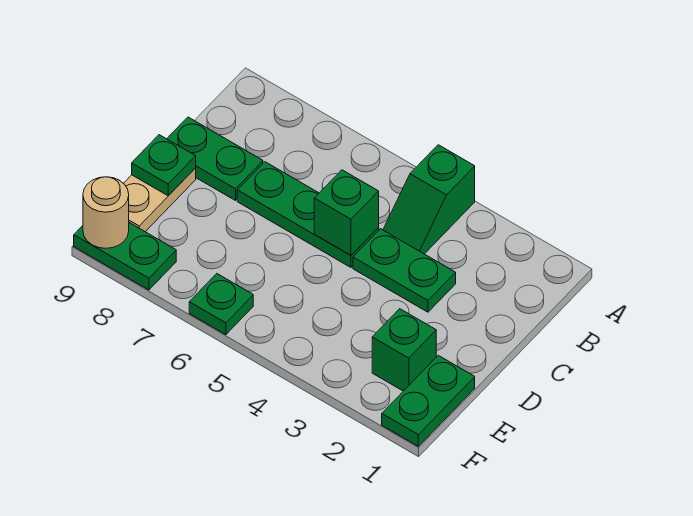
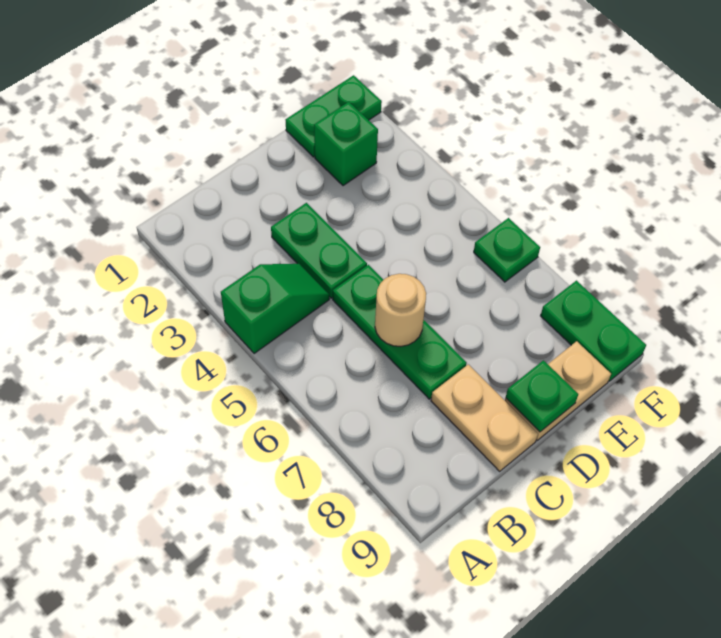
green brick C5 level 2 -> none
green plate C8:C9 level 1 -> tan plate C8:C9 level 1
tan round brick F9 level 2 -> tan round brick C6 level 2

